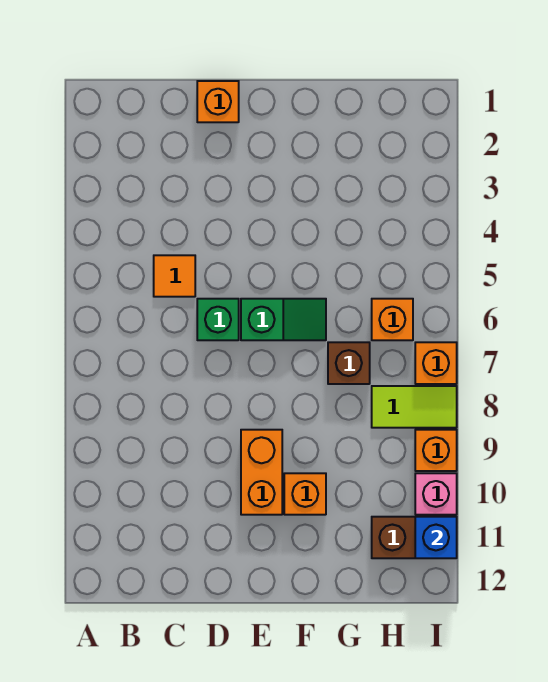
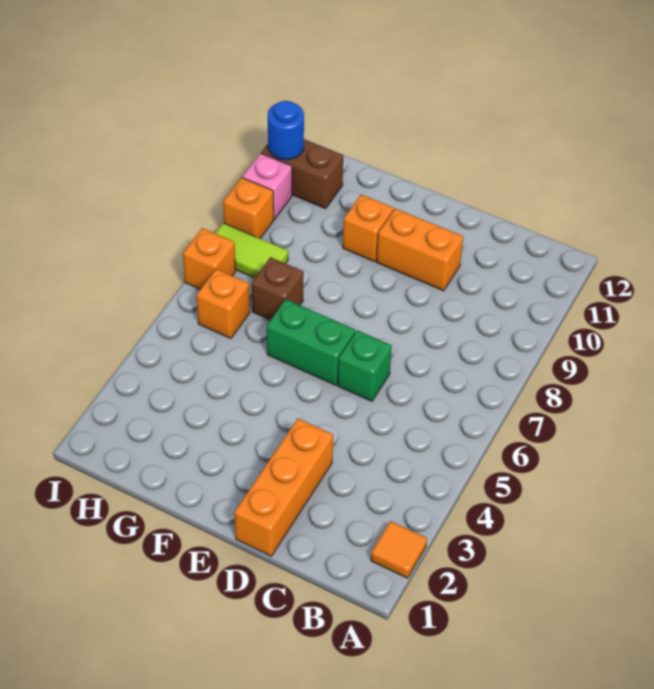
orange tile C5 level 1 -> orange tile A2 level 1
orange brick D1 level 1 -> orange brick D1:D3 level 1
green slope E6:F6 level 1 top E -> green brick E6:F6 level 1
orange brick E9:E10 level 1 -> orange brick D10:E10 level 1
blue brick I11 level 2 -> blue round brick I11 level 2

